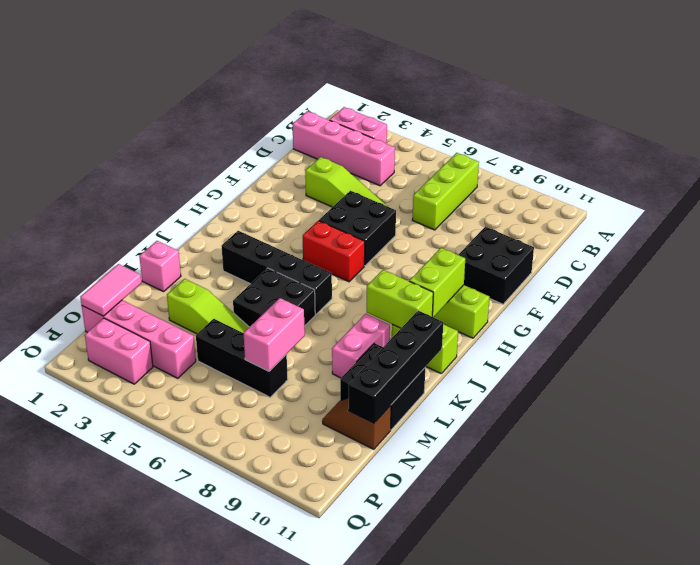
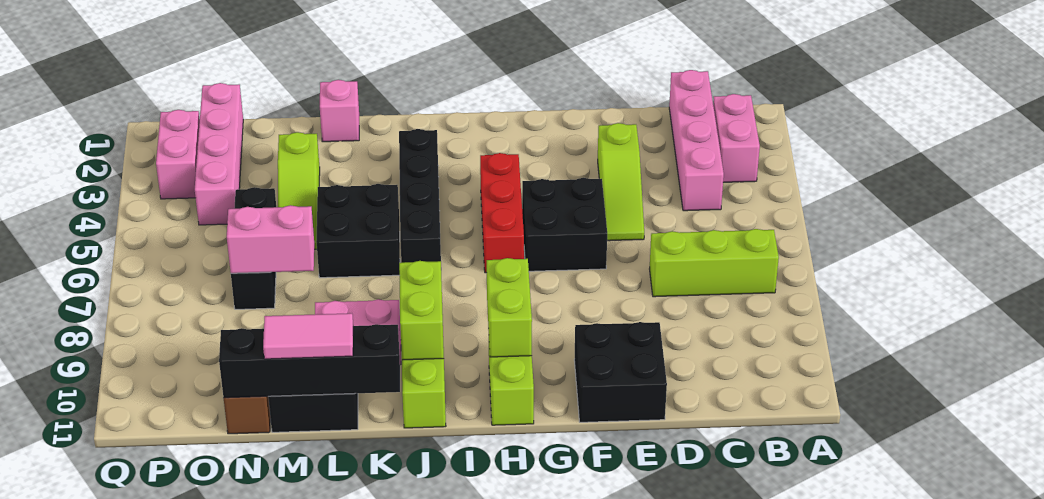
red brick H5:H6 level 1 -> red brick H4:H6 level 1
lime brick H10:I10 level 2 -> lime brick H9:H10 level 2
pink tile N1:O1 level 2 -> pink tile L11:M11 level 3

